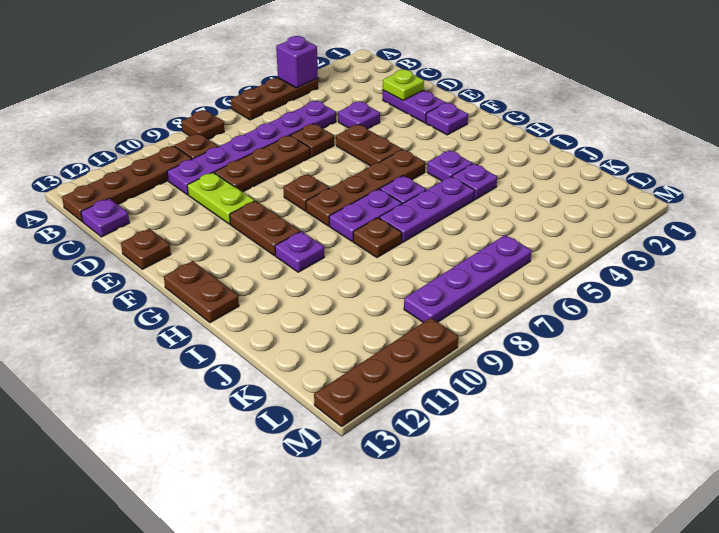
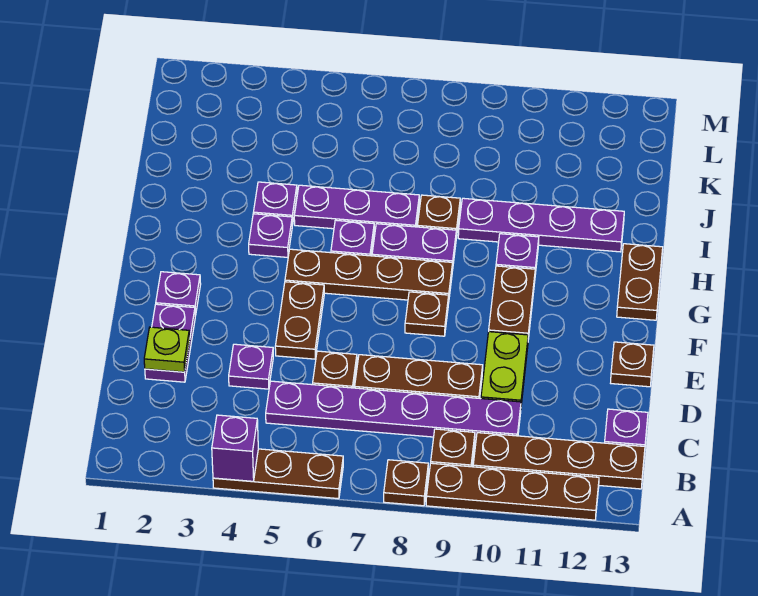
purple plate L6:L9 level 1 -> purple plate I9:I12 level 1
brown plate M10:M13 level 1 -> brown plate A9:A12 level 1

